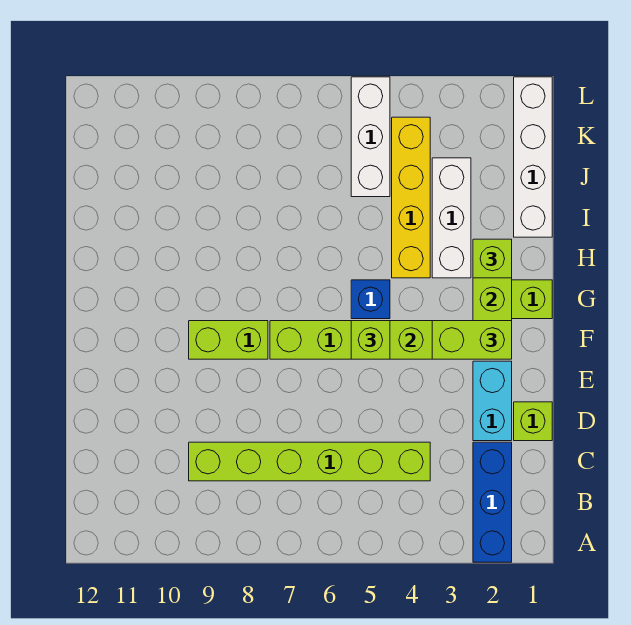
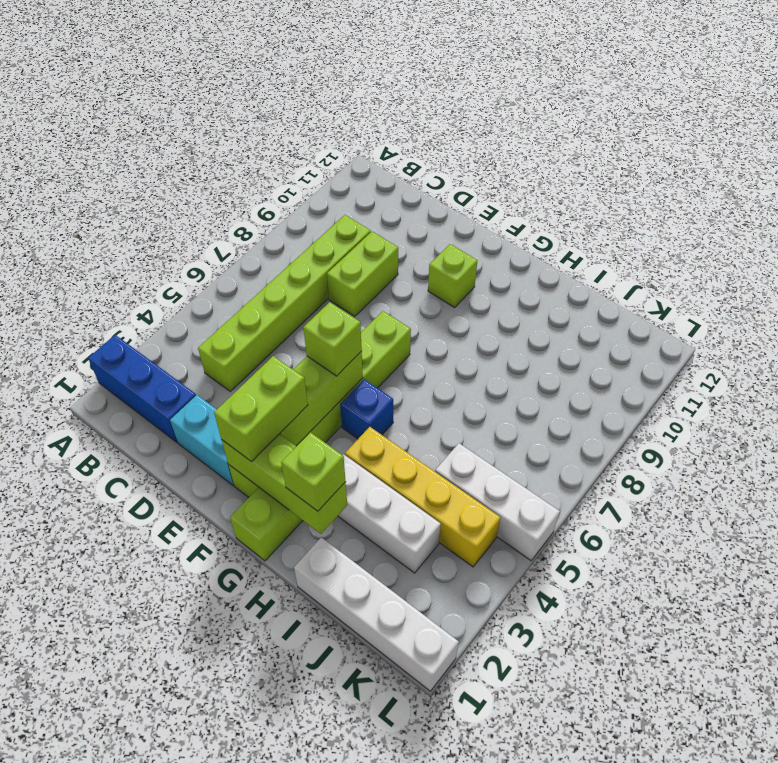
lime brick D1 level 1 -> lime brick F10 level 1
lime brick F8:F9 level 1 -> lime brick D8:D9 level 1

